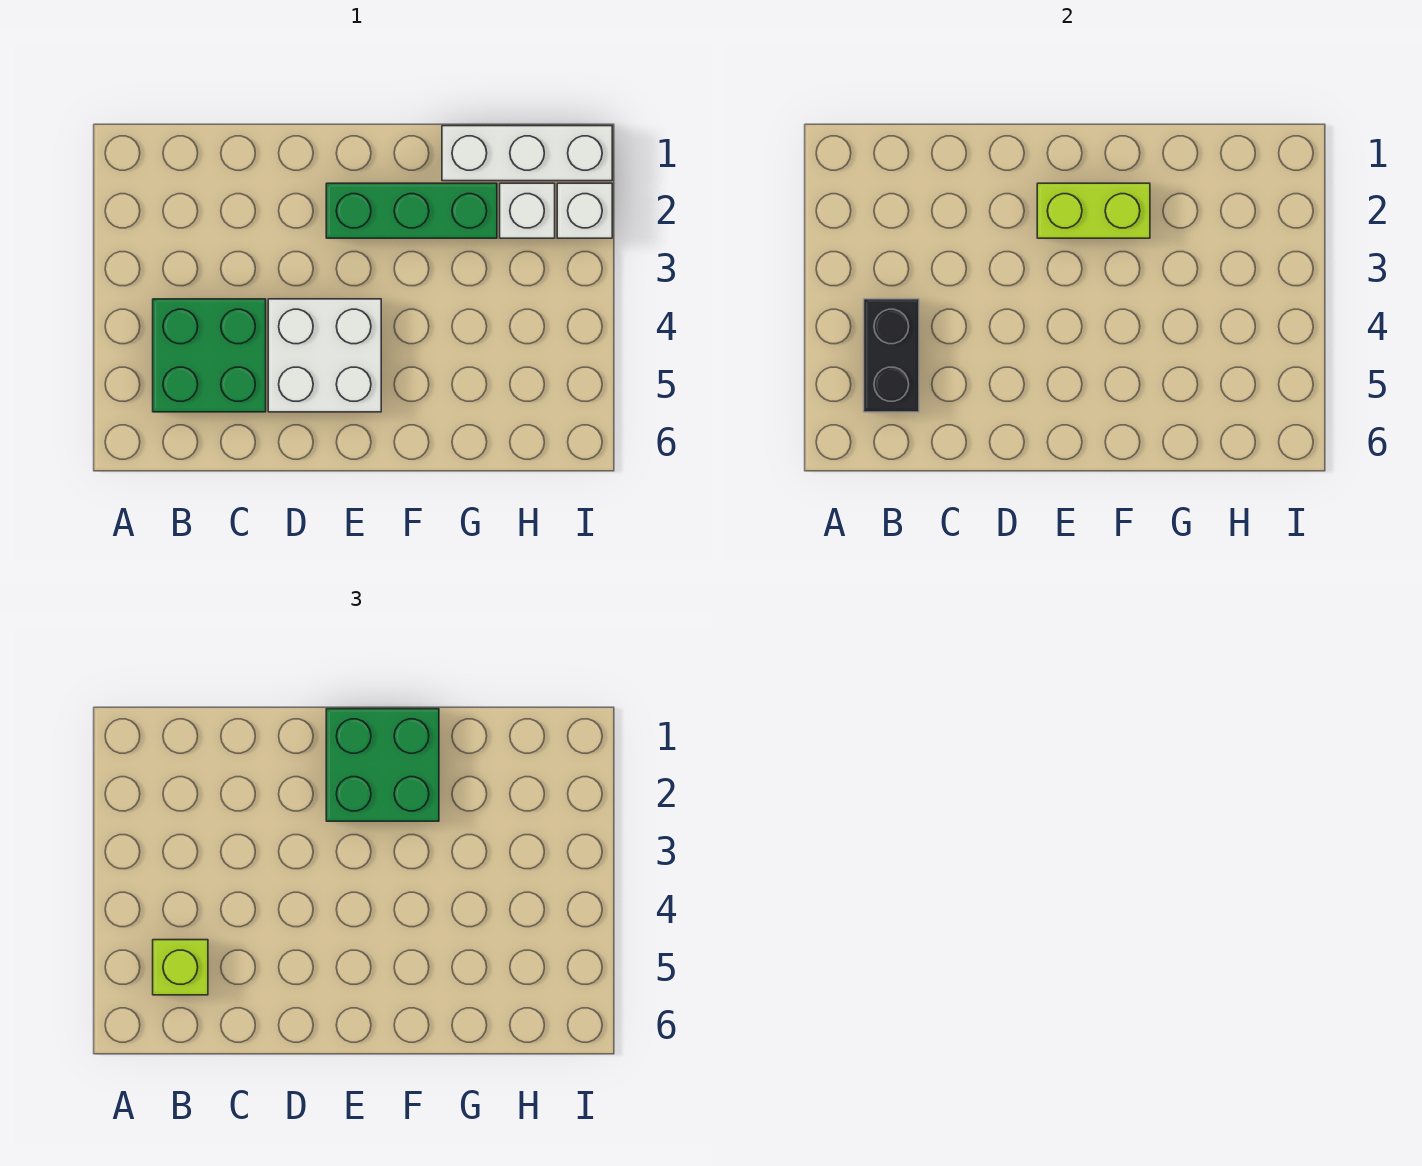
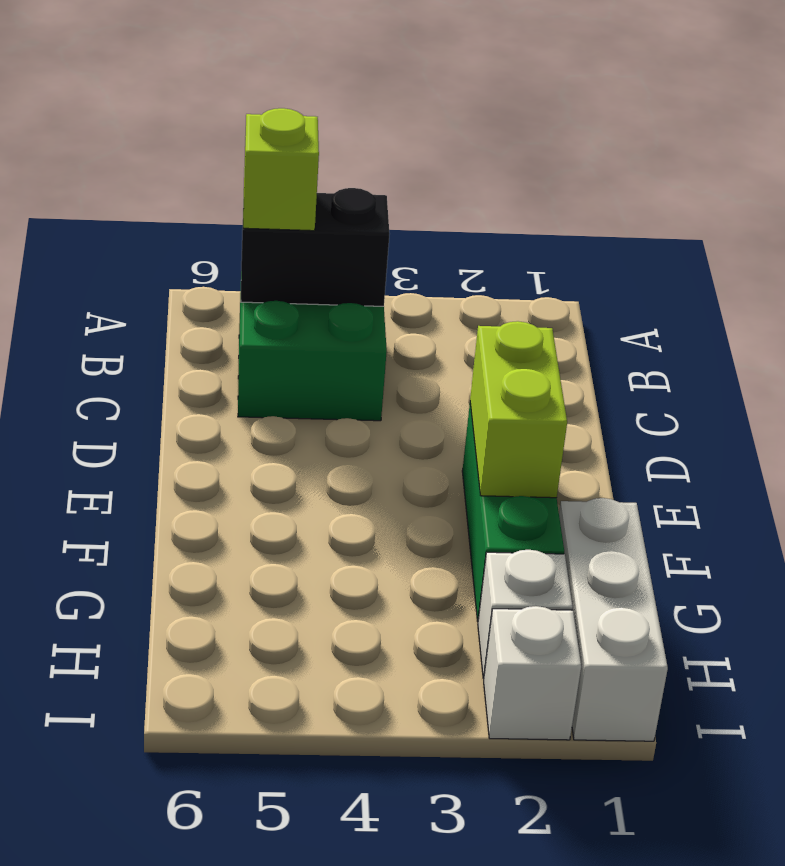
white brick D4:E5 level 1 -> none
green brick E1:F2 level 3 -> none

